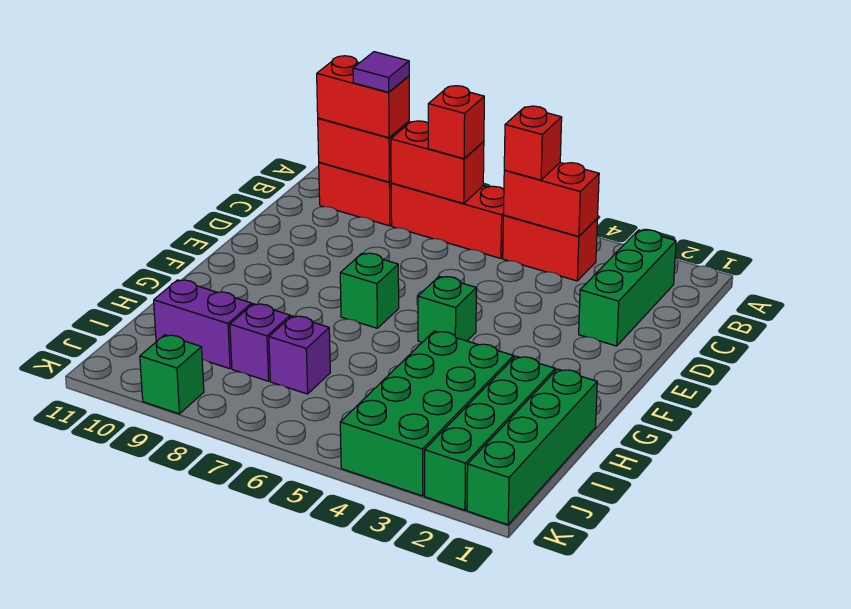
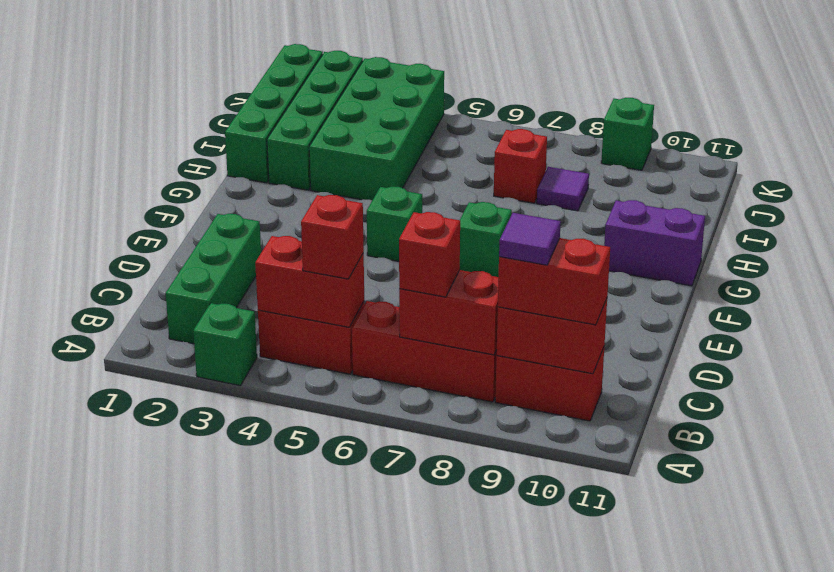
none -> green brick A3 level 1
purple brick I7 level 1 -> red brick I7 level 1
purple brick I8 level 1 -> purple tile I8 level 1
purple brick I9:I10 level 1 -> purple brick G10:G11 level 1

